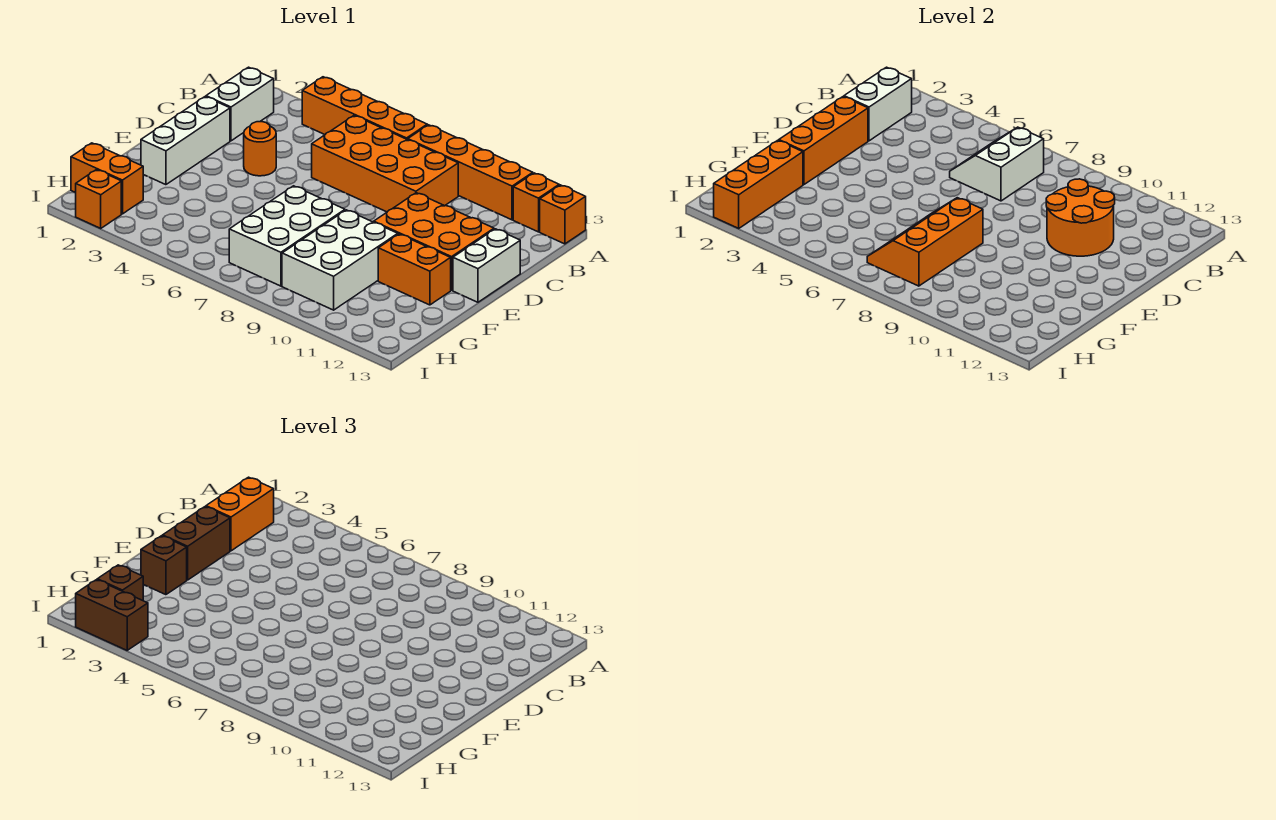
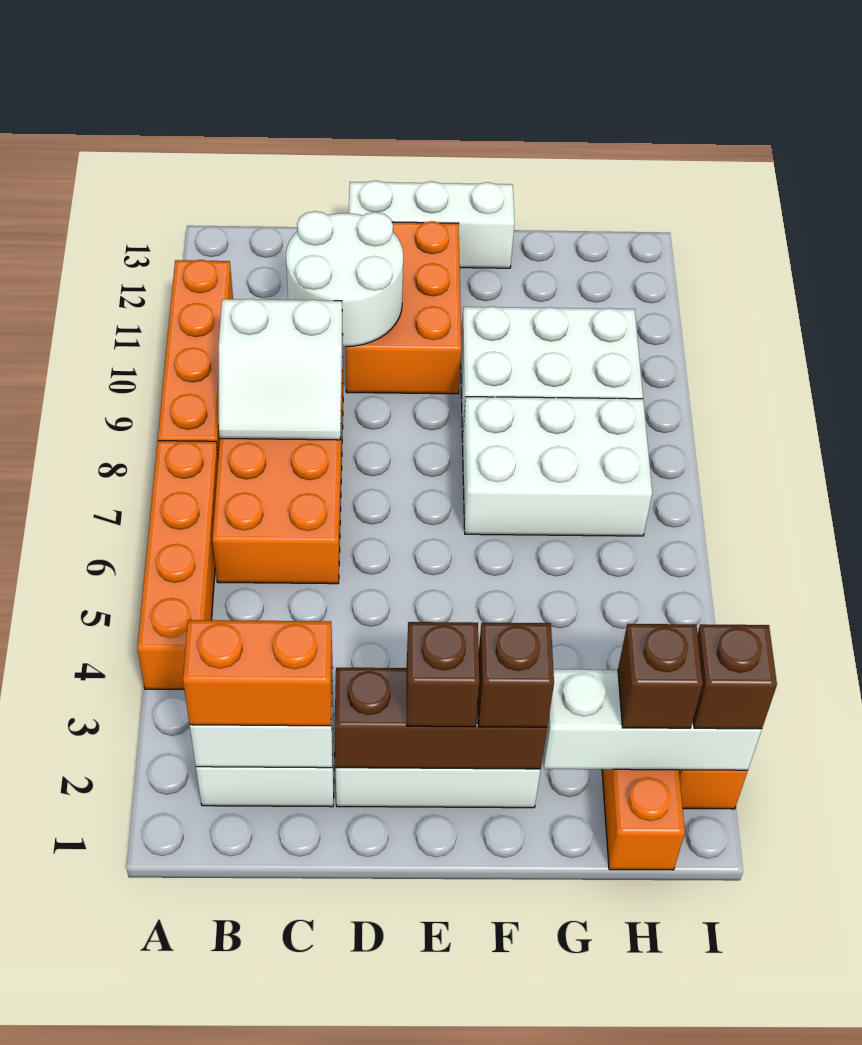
orange brick A12 level 1 -> none
orange brick A13 level 1 -> none
white slope B6:C7 level 2 top 7 -> white slope B8:C9 level 2 top 9
orange round brick C10:D11 level 2 -> white round brick C10:D11 level 2
orange brick D2:F2 level 2 -> brown brick D2:F2 level 2
brown brick D2:E2 level 3 -> brown brick E2 level 3
orange round brick D4 level 1 -> none
white brick D13:E13 level 1 -> white brick D13:F13 level 1
orange slope F7:H8 level 2 top 8 -> none
orange brick F11:F12 level 1 -> none
orange brick G2:I2 level 2 -> white brick G2:I2 level 2
brown brick I2:I3 level 3 -> brown brick I2 level 3

